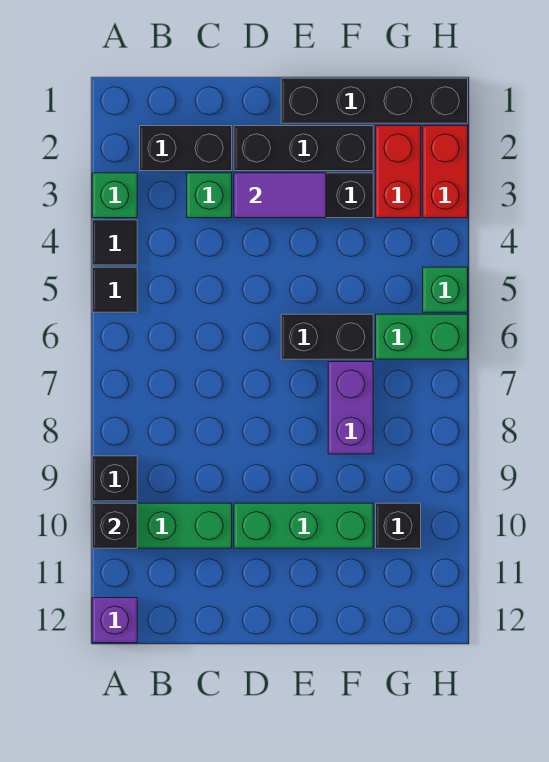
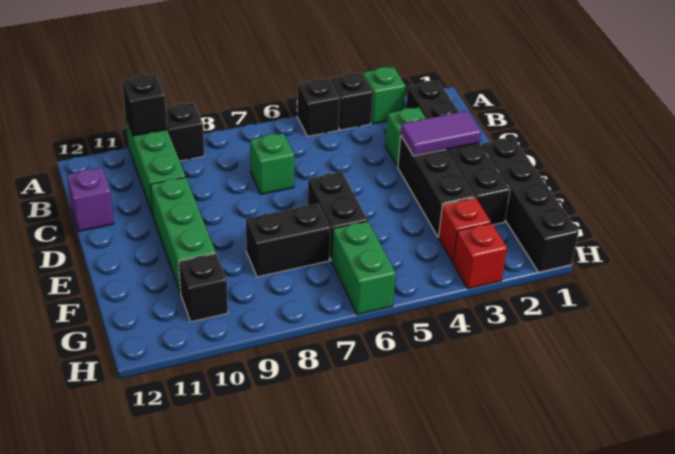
black tile A4 level 1 -> black brick A4 level 1
black tile A5 level 1 -> black brick A5 level 1
purple brick A12 level 1 -> purple brick C12 level 1
purple tile D3:E3 level 2 -> purple tile D2:D3 level 2
purple brick F7:F8 level 1 -> black brick F7:F8 level 1
red brick G2:G3 level 1 -> red brick G3 level 1
red brick H2:H3 level 1 -> red brick H3 level 1
green brick H5 level 1 -> green brick C7 level 1

